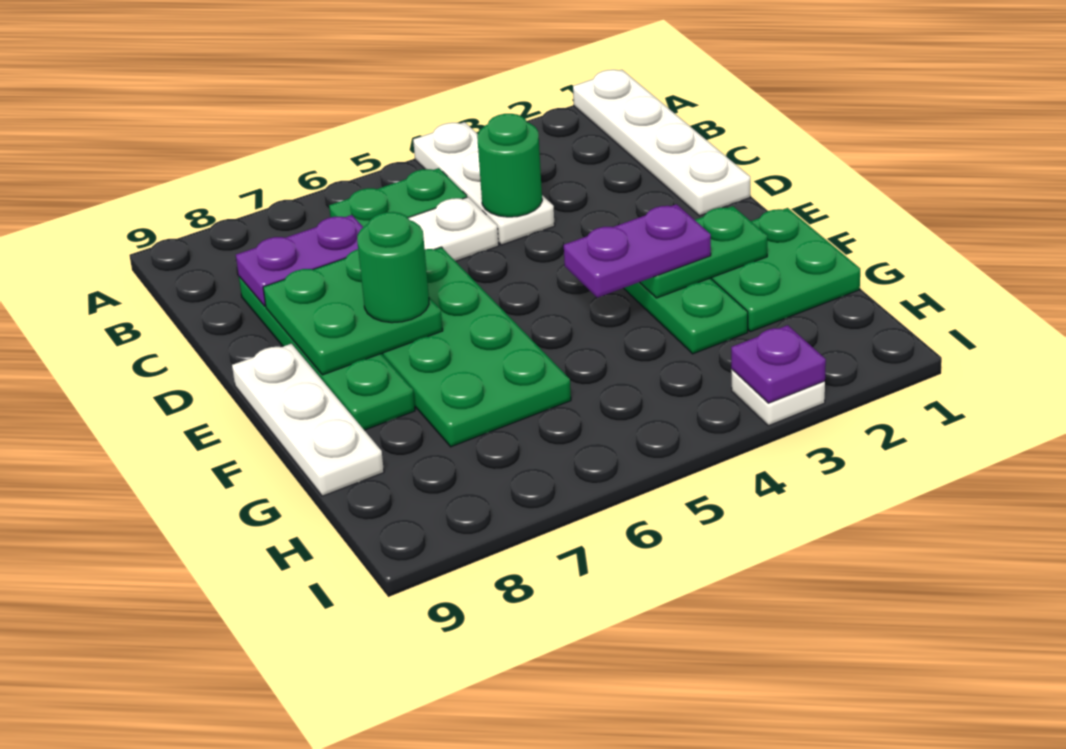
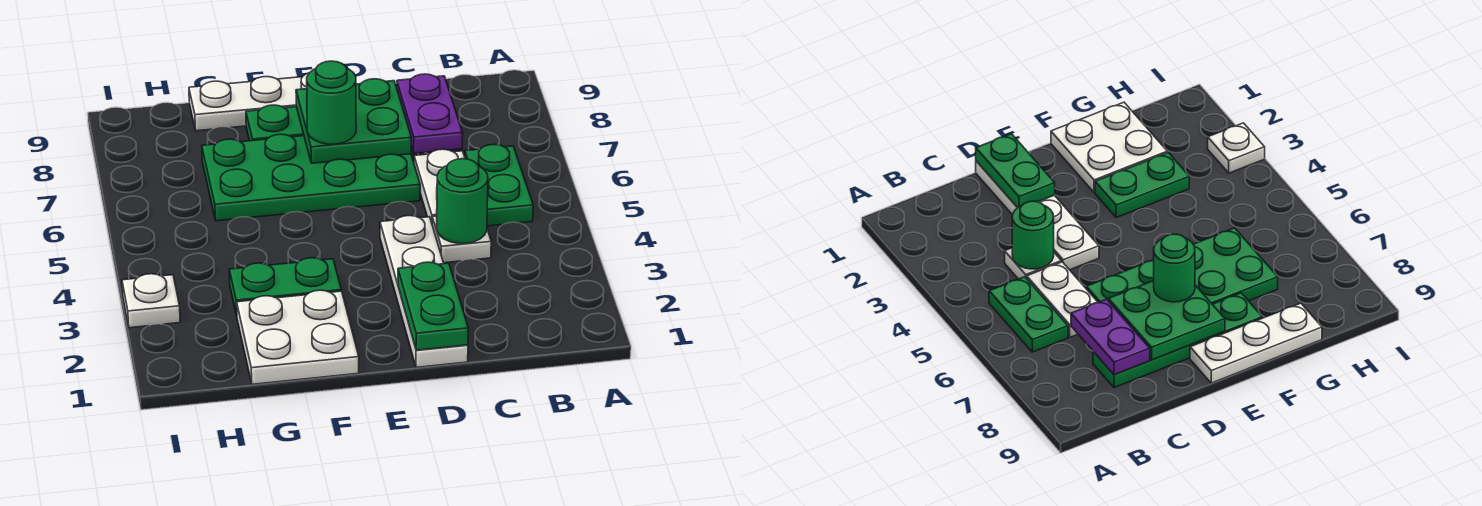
white plate A1:D1 level 1 -> white plate D1:D4 level 1
white plate A4:C4 level 1 -> white plate C4 level 1
green plate F1:G2 level 1 -> white plate F1:G2 level 1
green plate F2:F3 level 2 -> green plate D1:D2 level 2
purple plate F3:F4 level 3 -> none
purple plate I3 level 2 -> none

